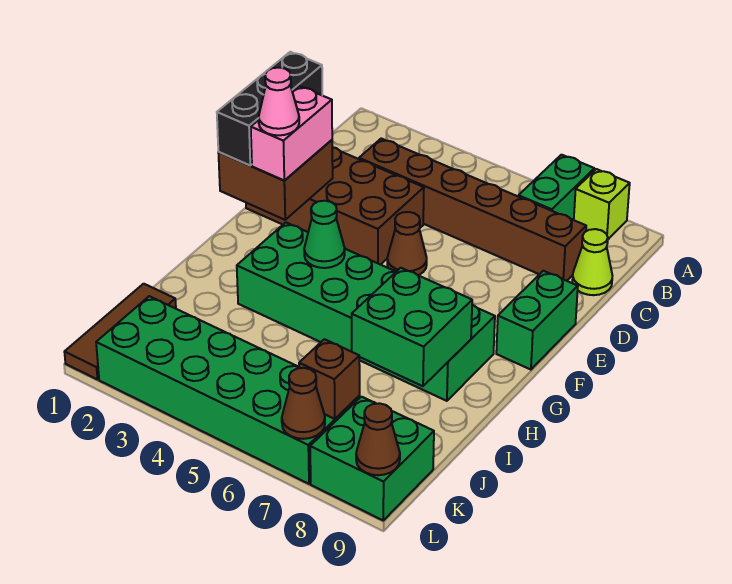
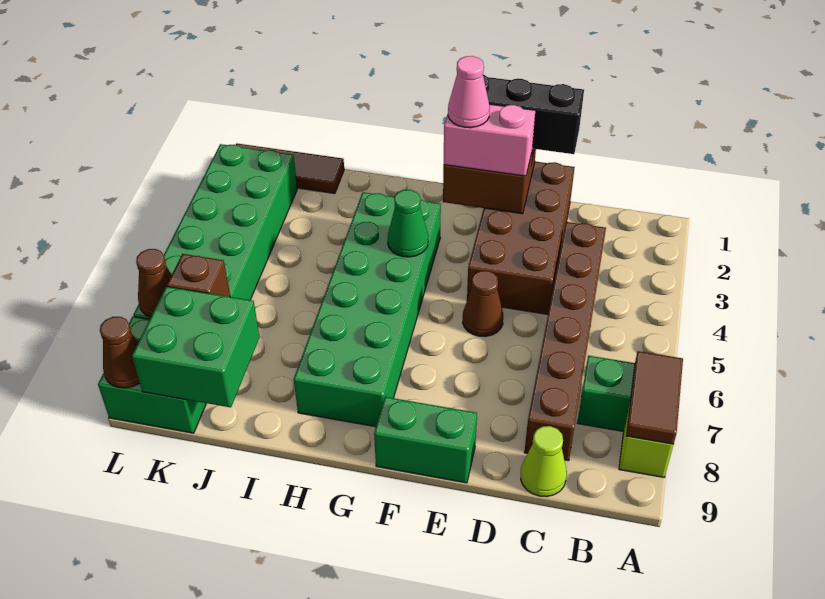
none -> brown tile A7:A8 level 2
green brick H7:I8 level 2 -> green brick J8:K9 level 2

